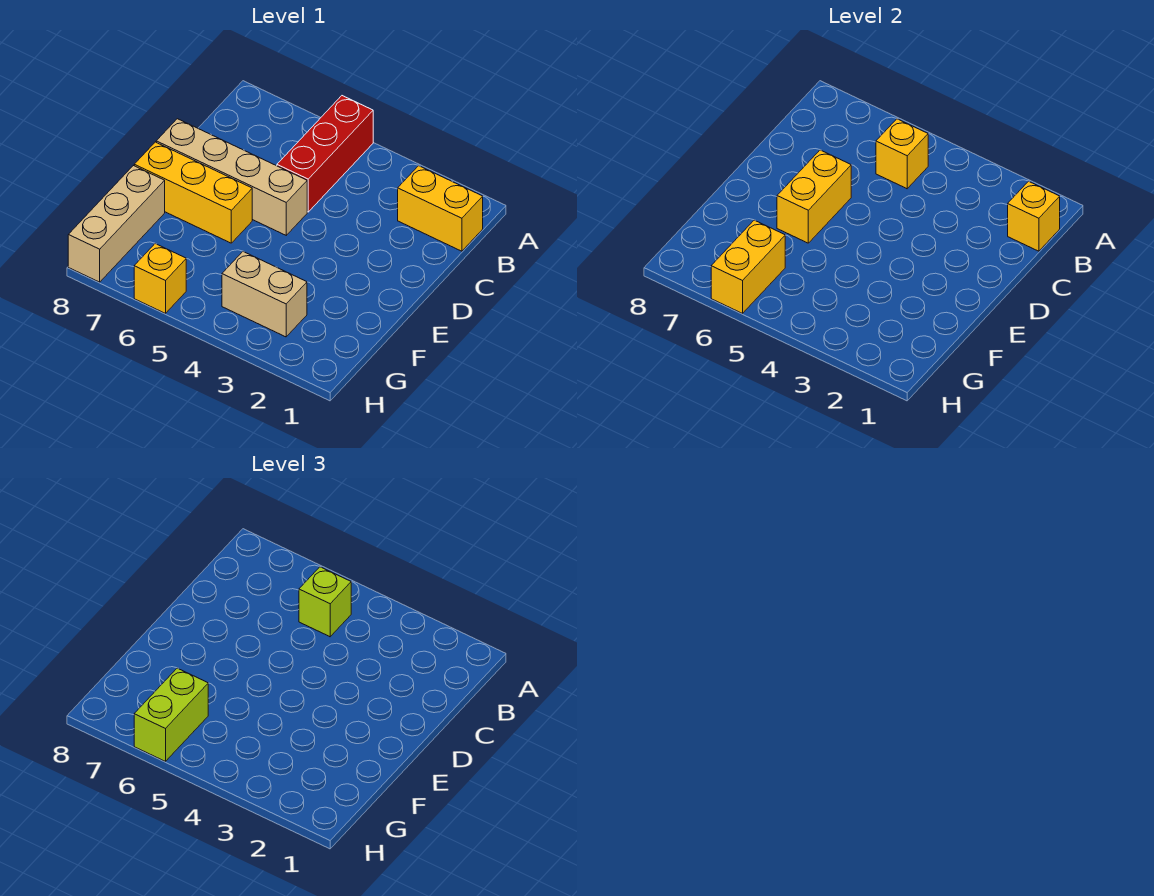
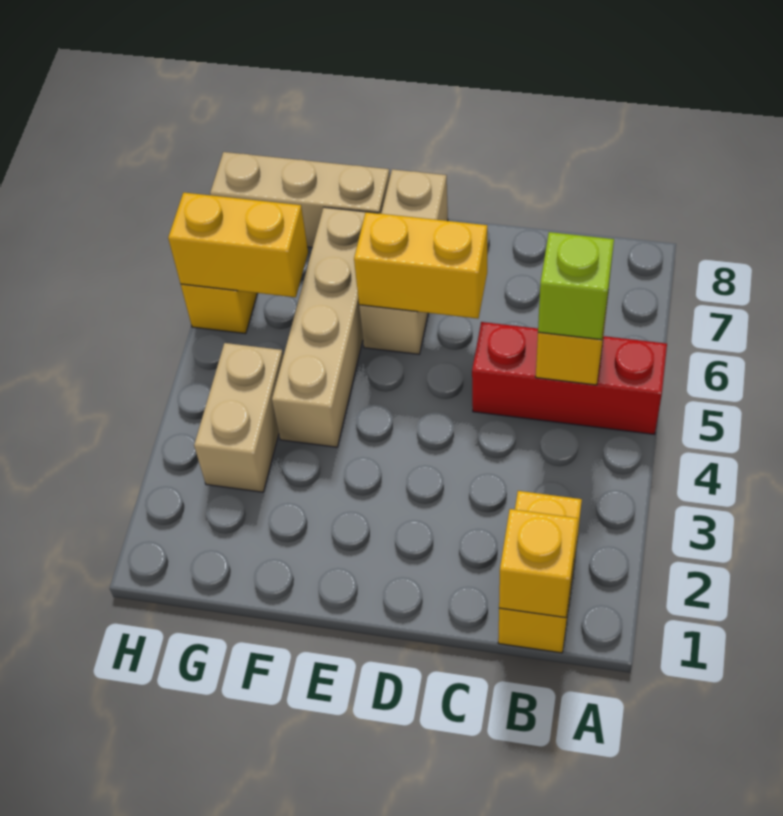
tan brick D5:D8 level 1 -> tan brick F4:F7 level 1
yellow brick E6:E8 level 1 -> tan brick E6:E8 level 1
lime brick G6:H6 level 3 -> none

